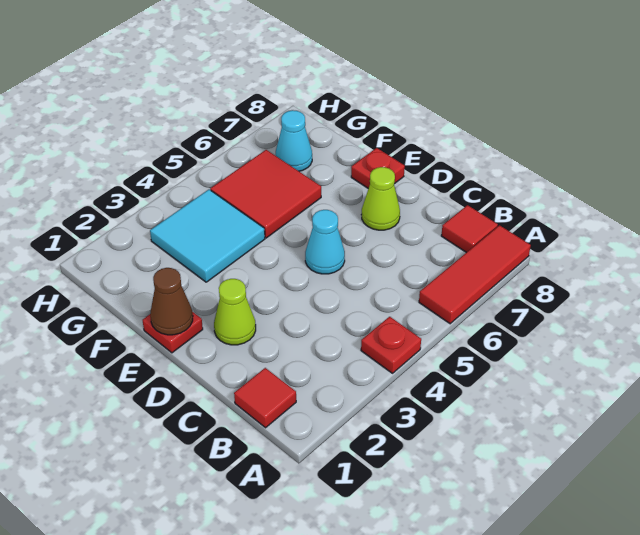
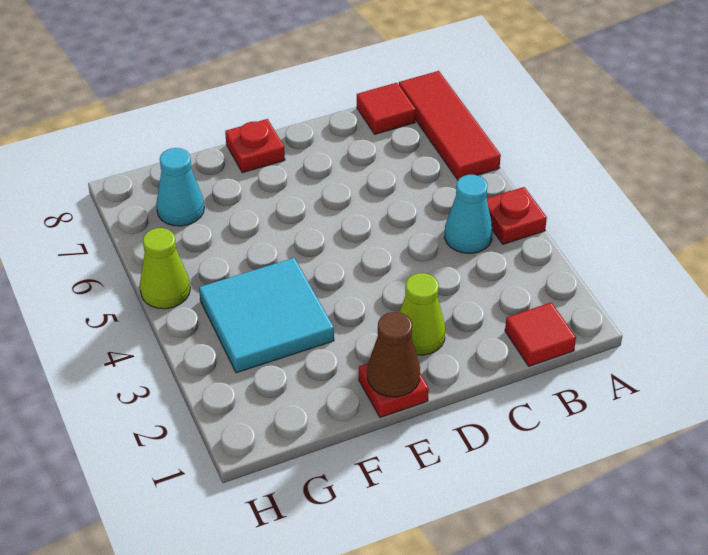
cyan cone D5 level 1 -> cyan cone B4 level 1
lime cone D7 level 1 -> lime cone H5 level 1
red tile F5:G6 level 1 -> none

